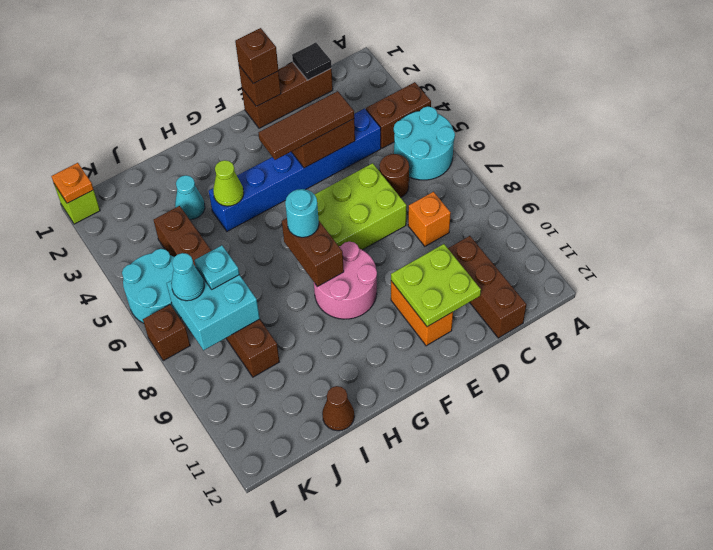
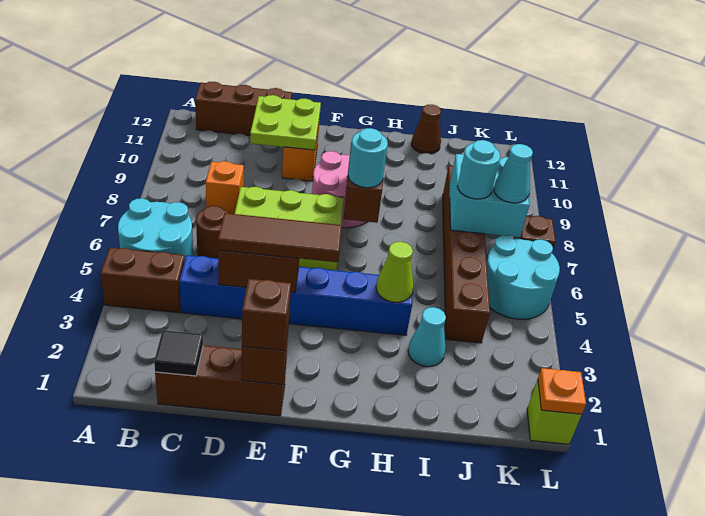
brown brick C10:C12 level 1 -> brown brick B12:D12 level 1
cyan plate J7 level 3 -> cyan round brick J7 level 3

